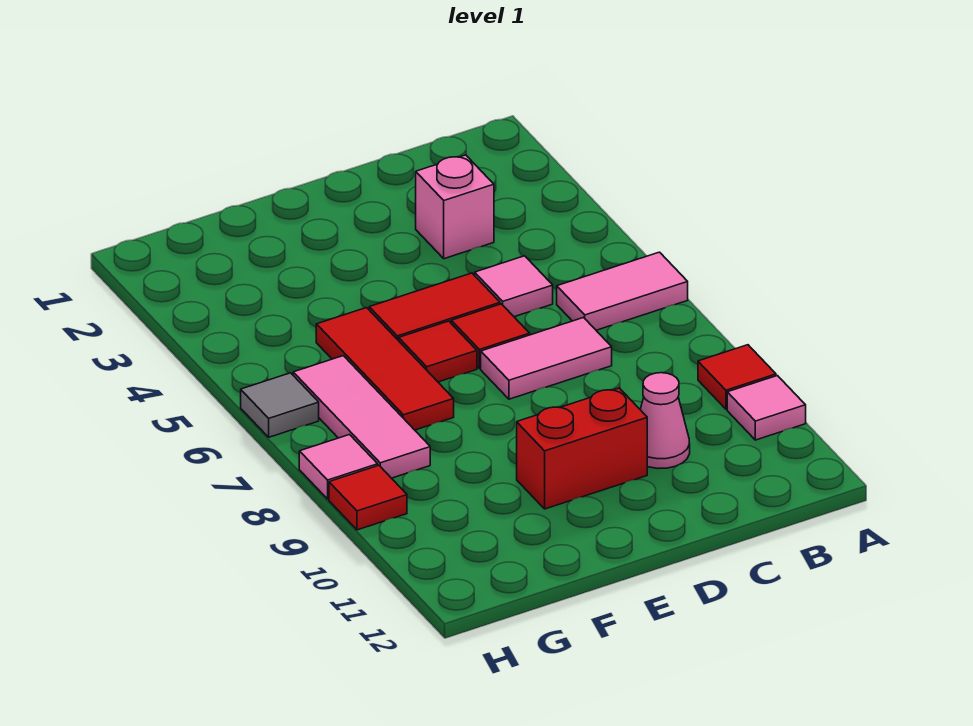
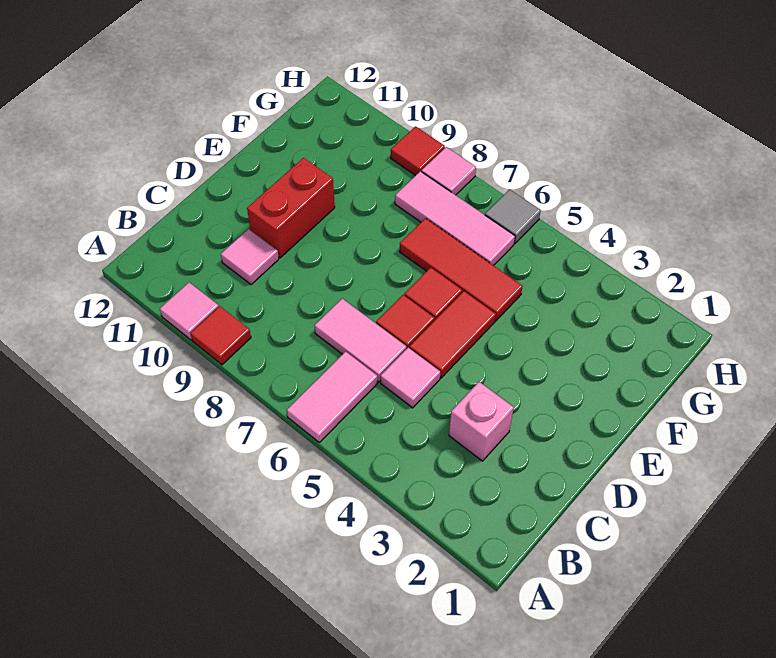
pink tile C7:D7 level 1 -> pink tile C6:C7 level 1
pink cone C10 level 1 -> pink tile C10 level 1

